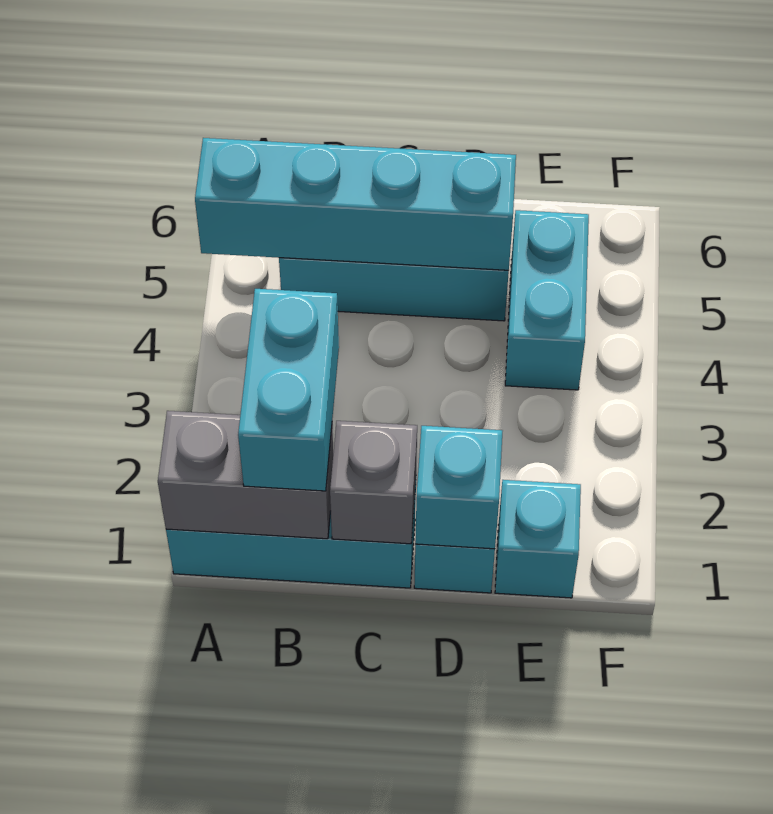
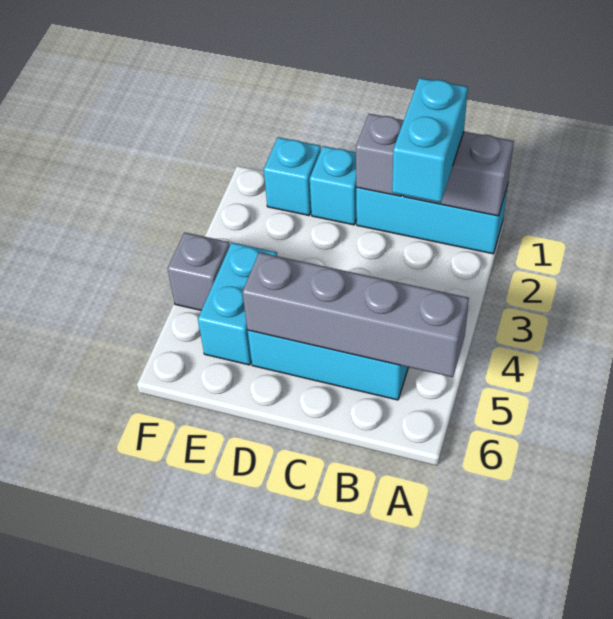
cyan brick A5:D5 level 2 -> grey brick A5:D5 level 2
cyan brick D1 level 2 -> none
none -> grey brick F4 level 1

